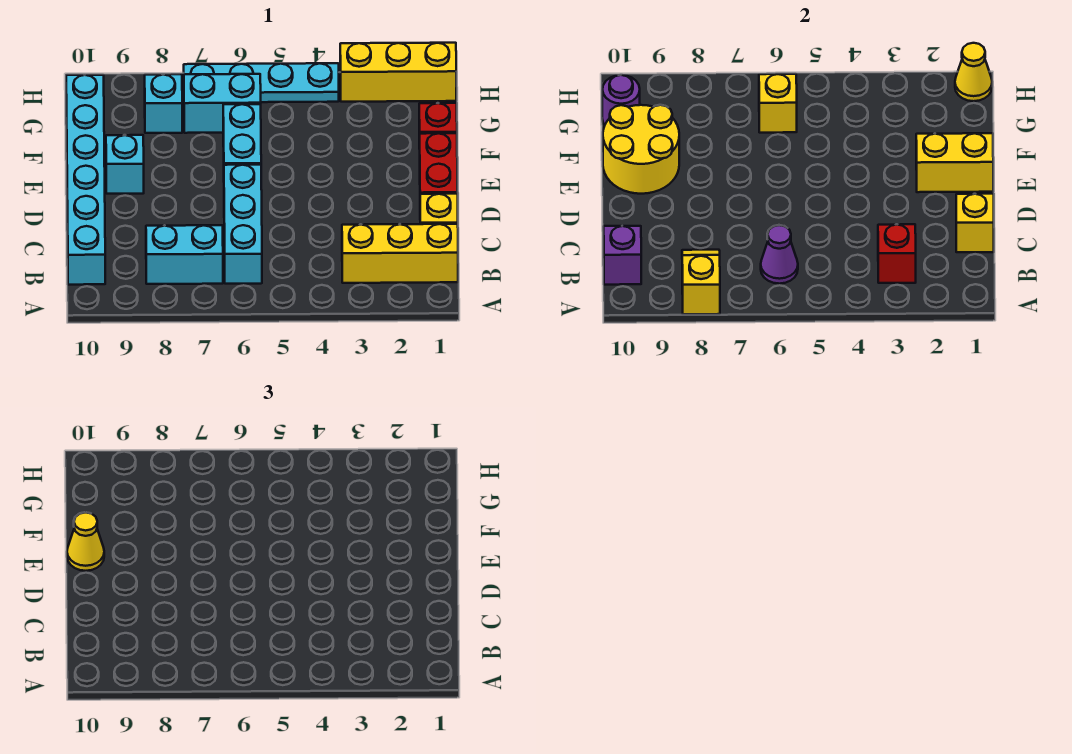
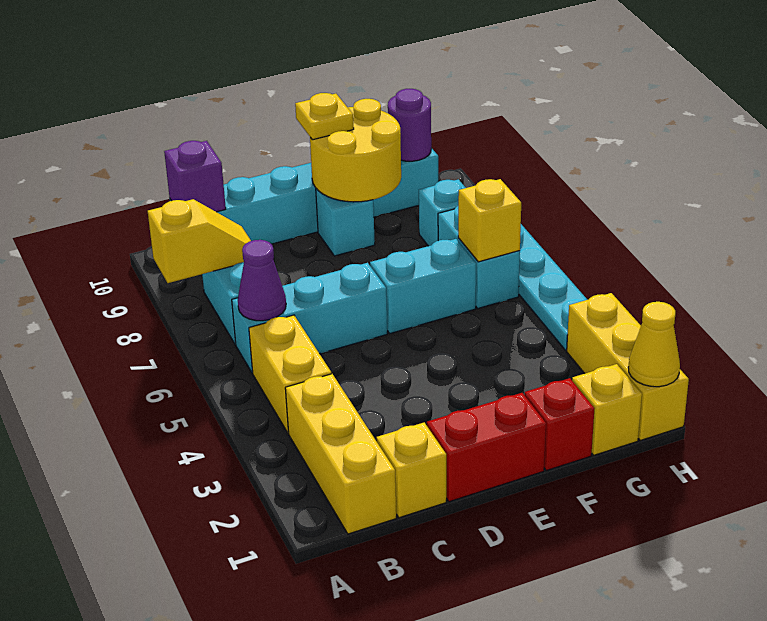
red brick B3 level 2 -> none
yellow brick C1 level 2 -> yellow brick G1 level 1
yellow brick E1:E2 level 2 -> yellow brick B4:B5 level 1
yellow cone E10 level 3 -> yellow plate E10 level 3

